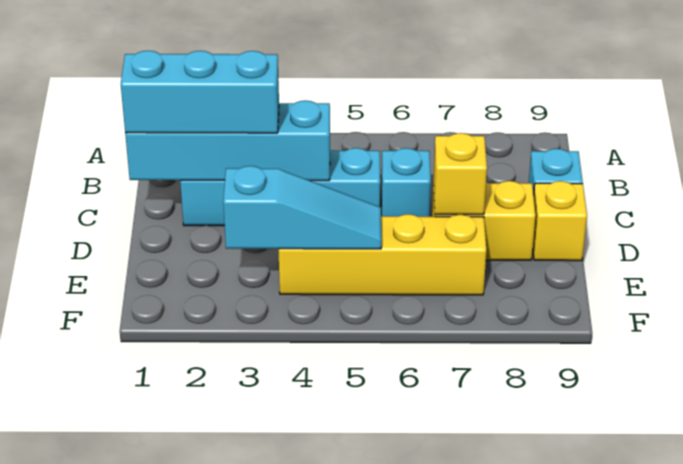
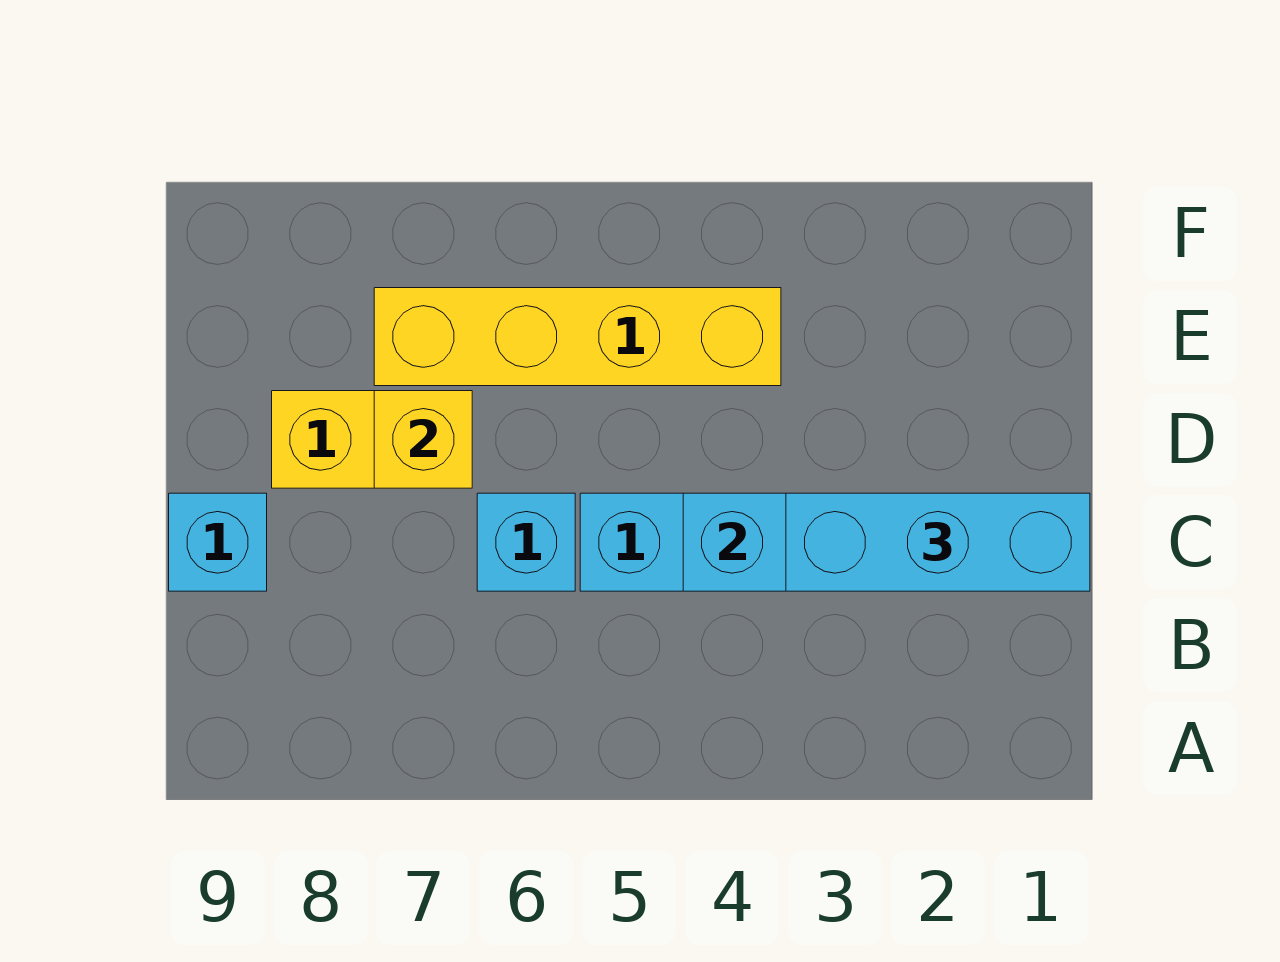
yellow brick D9 level 1 -> none
cyan slope E3:E5 level 2 top 3 -> none

